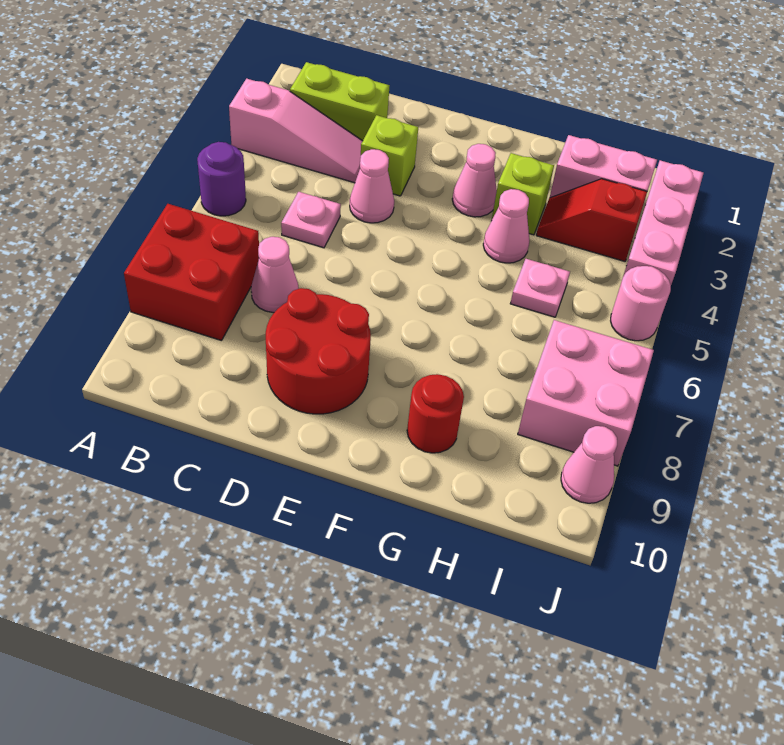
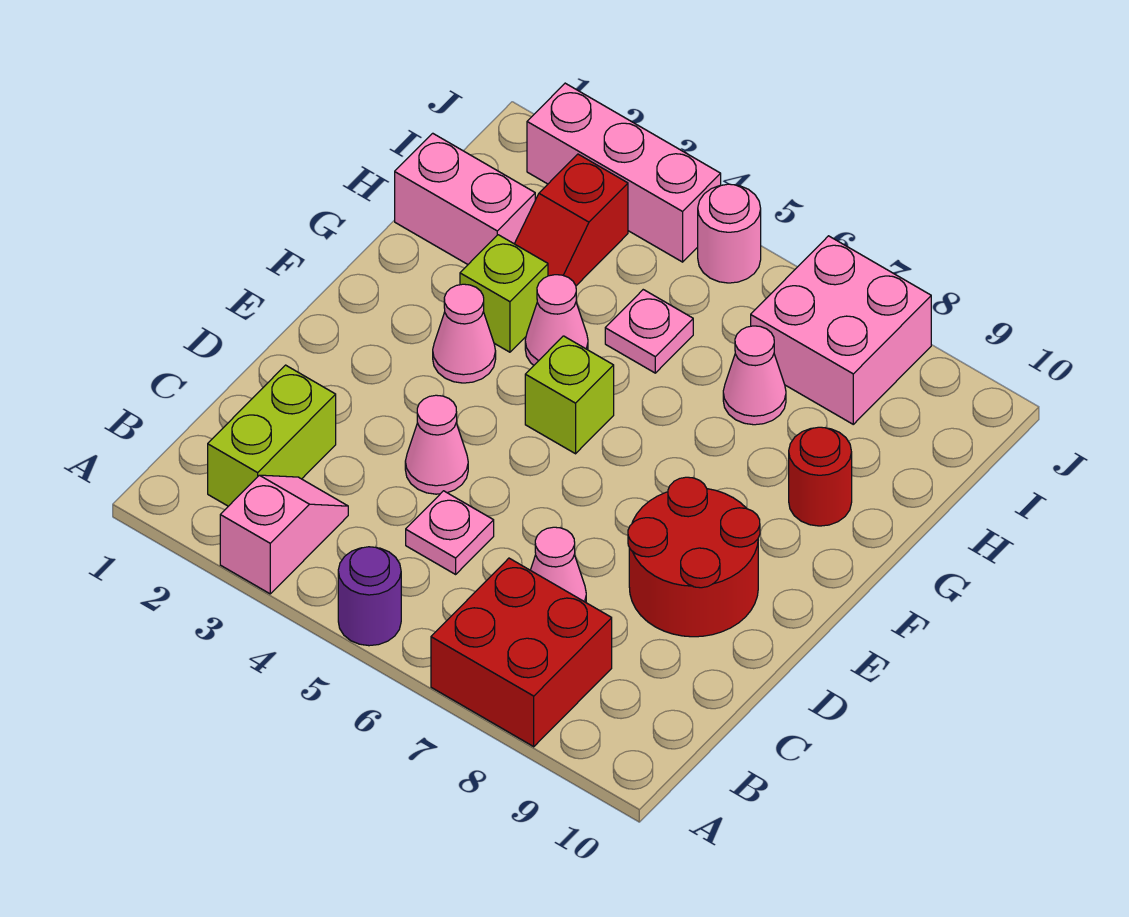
pink slope A3:C3 level 1 top A -> pink slope A3:B3 level 1 top A
lime brick D3 level 1 -> lime brick F5 level 1
pink brick H2:I2 level 1 -> pink brick H1:H2 level 1
pink cone J9 level 1 -> pink cone H7 level 1

